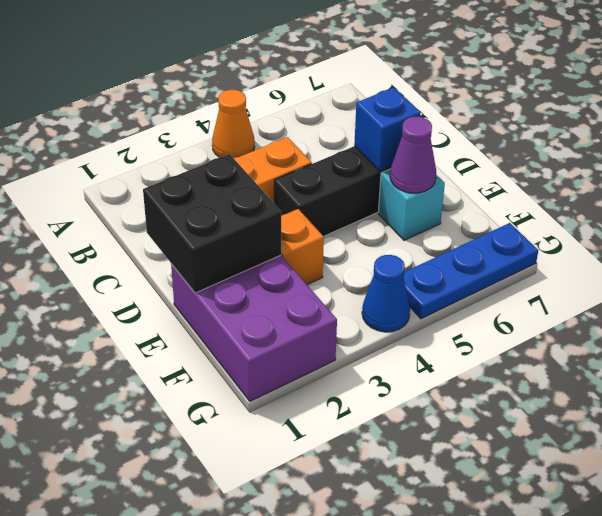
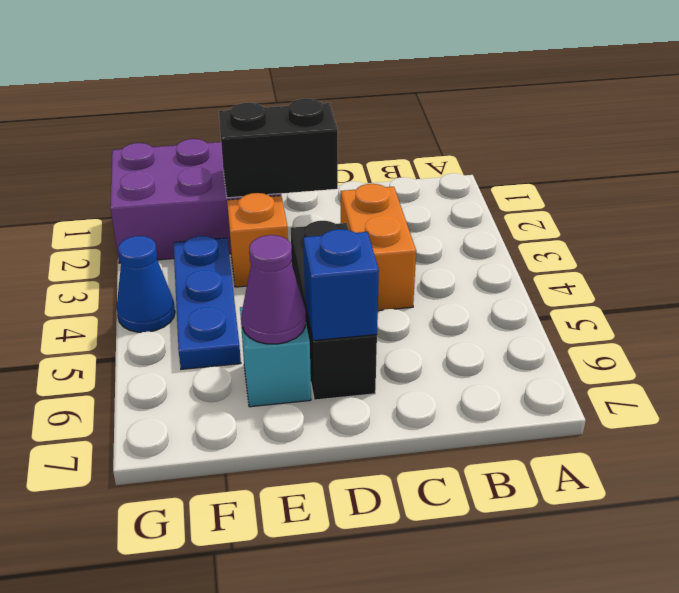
orange cone A4 level 1 -> none
black brick D1:E2 level 2 -> black brick D2:E2 level 2
blue plate G5:G7 level 1 -> blue plate F3:F5 level 1

